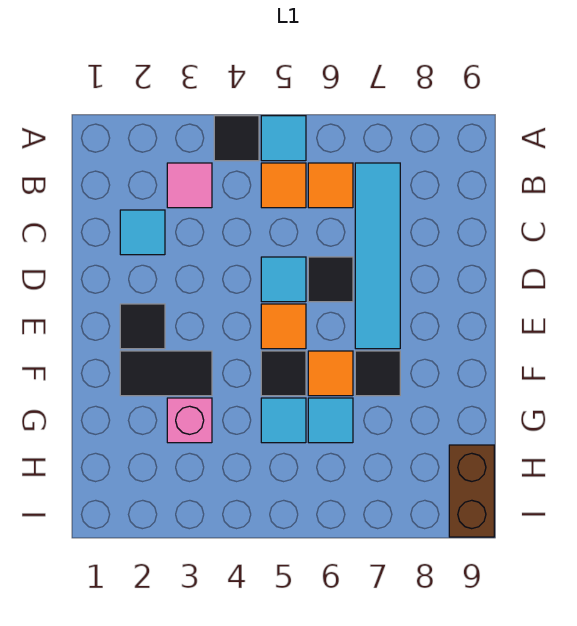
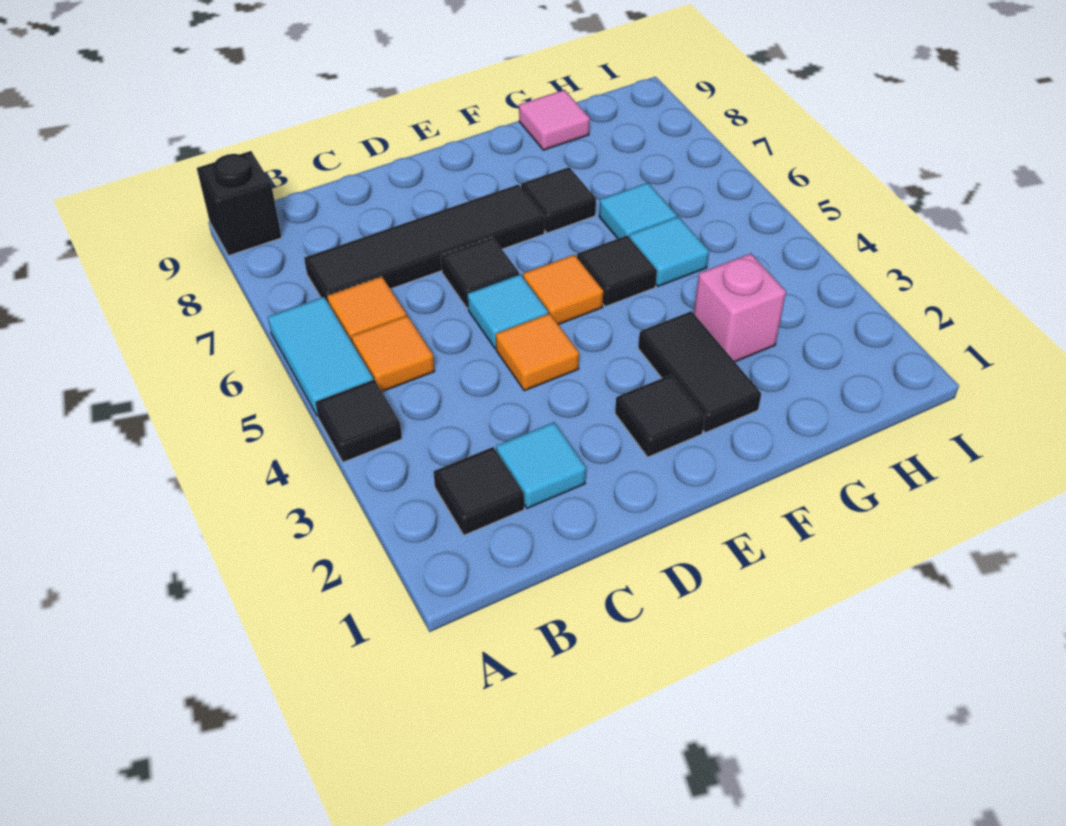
cyan tile A5 level 1 -> cyan tile A5:A6 level 1
none -> black brick A9 level 1
none -> black tile B2 level 1
pink tile B3 level 1 -> pink tile G9 level 1
cyan tile B7:E7 level 1 -> black tile B7:E7 level 1
orange tile F6 level 1 -> orange tile D4 level 1
brown brick H9:I9 level 1 -> none

